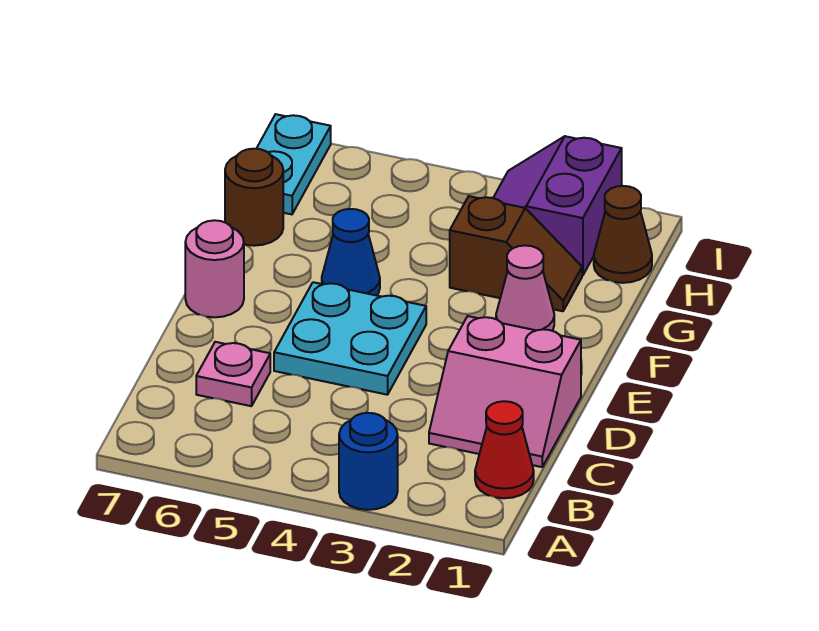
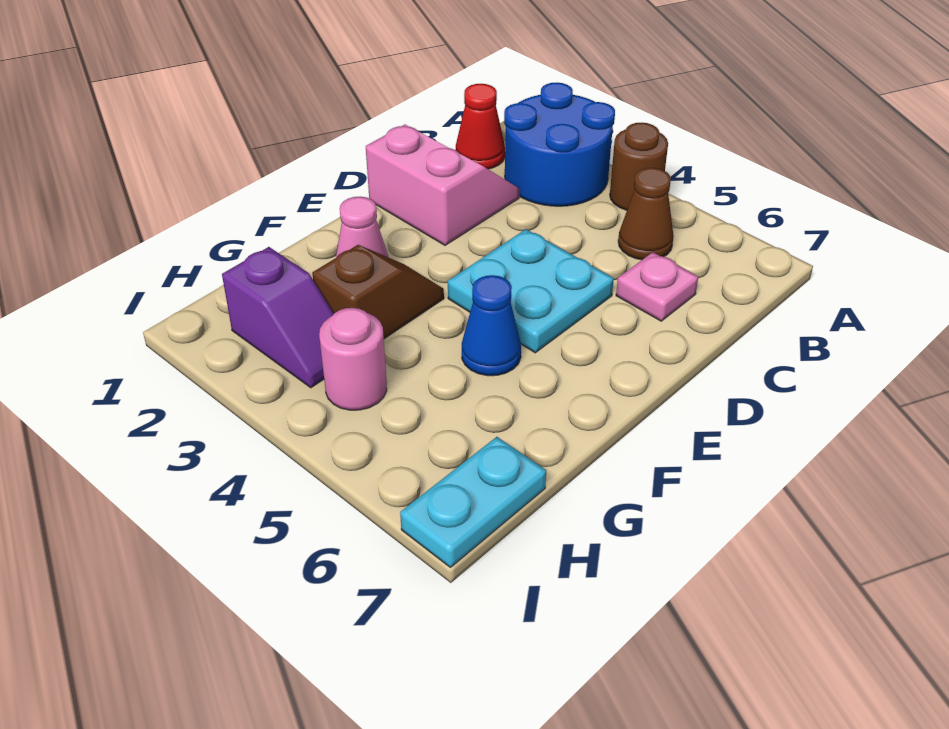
blue round brick A3 level 1 -> blue round brick A2:B3 level 1
pink round brick E7 level 1 -> pink round brick H4 level 1
brown slope G2:G3 level 1 top 3 -> brown slope F3:G3 level 1 top G
brown round brick G7 level 1 -> brown round brick A4 level 1
brown cone H1 level 1 -> brown cone B5 level 1
purple slope H2:I3 level 1 top 2 -> purple slope H2:H3 level 1 top 2

